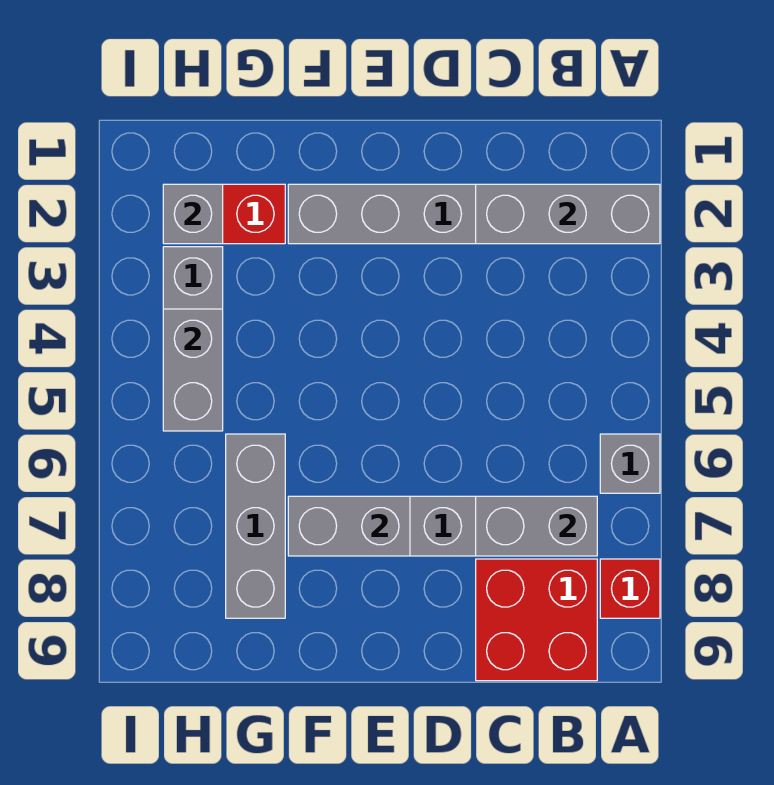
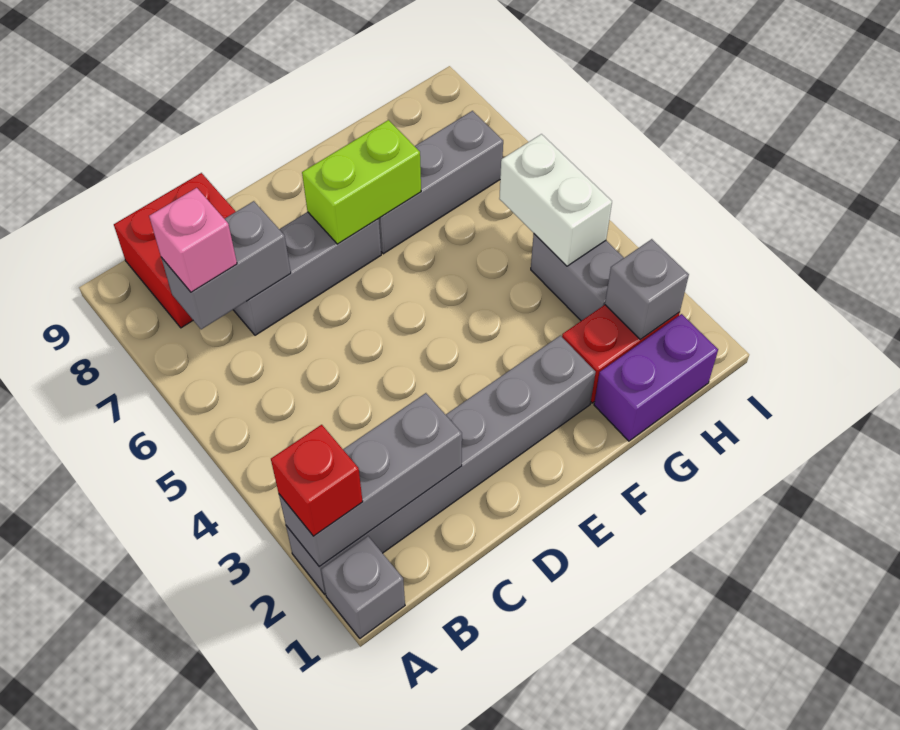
grey brick A6 level 1 -> grey brick A1 level 1
red brick A8 level 1 -> red brick A2 level 3
none -> pink brick B7 level 3
grey brick E7:F7 level 2 -> lime brick E7:F7 level 2
none -> purple brick G1:H1 level 1
grey brick G6:G8 level 1 -> grey brick F7:H7 level 1
grey brick H4:H5 level 2 -> white brick H4:H5 level 2

